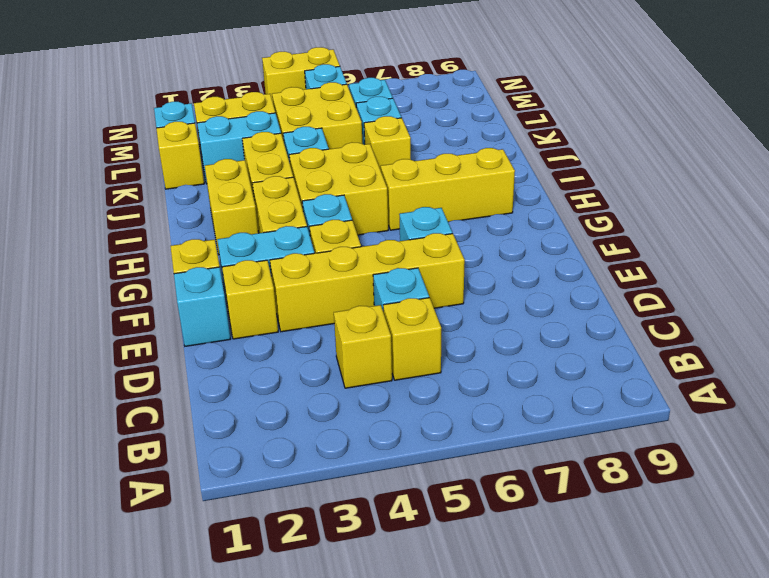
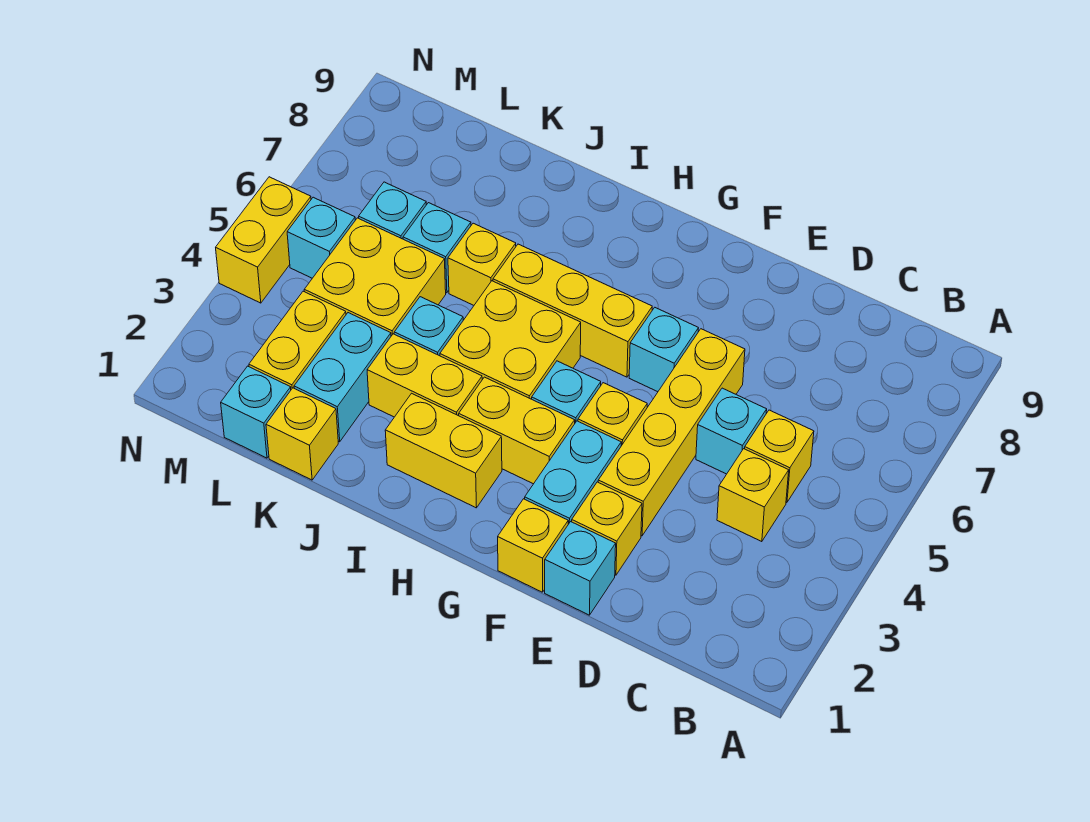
yellow brick H6:H8 level 1 -> yellow brick G6:I6 level 1

